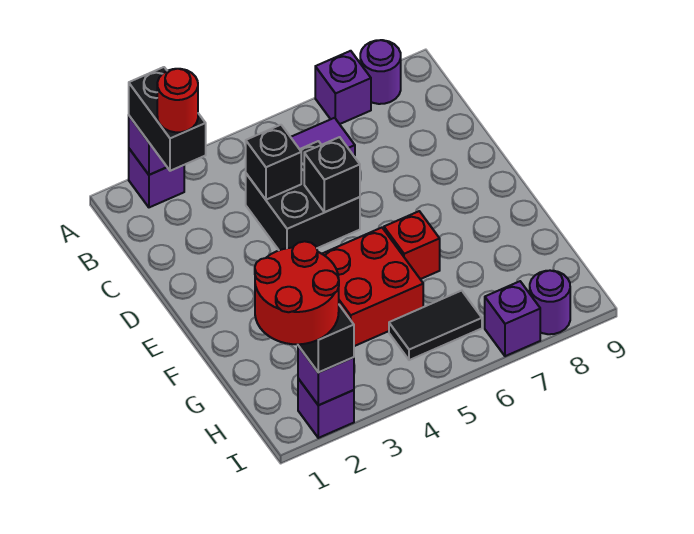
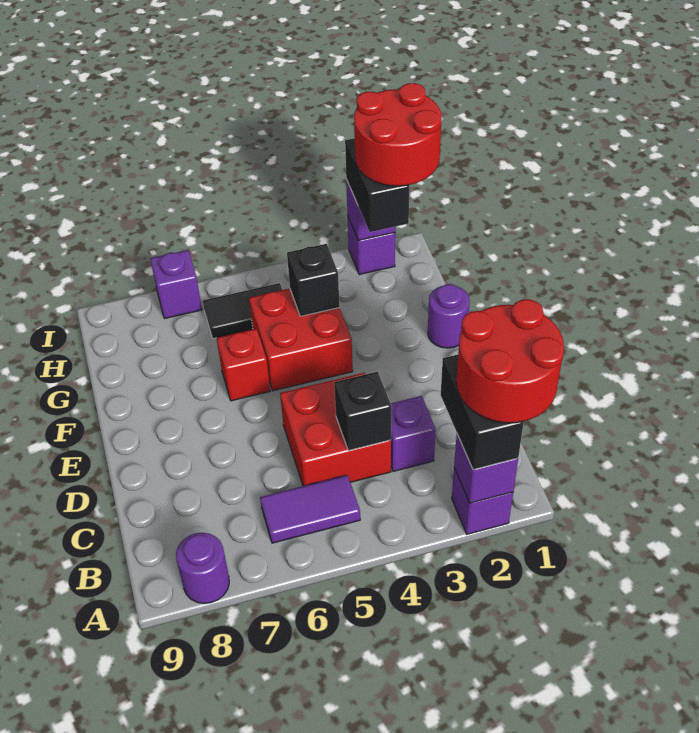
purple brick A7 level 1 -> purple brick C3 level 1
red round brick B2 level 4 -> red round brick A1:B2 level 4
black brick C4:D5 level 1 -> red brick C4:D5 level 1
black brick D5 level 2 -> black brick G4 level 2
purple round brick I8 level 1 -> purple round brick F1 level 1

